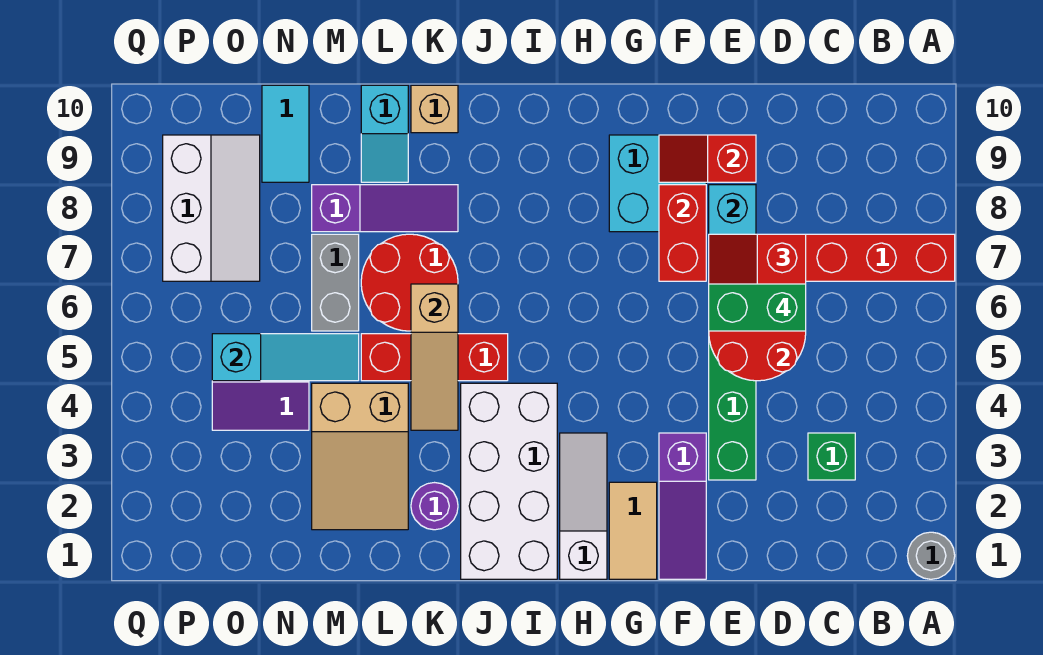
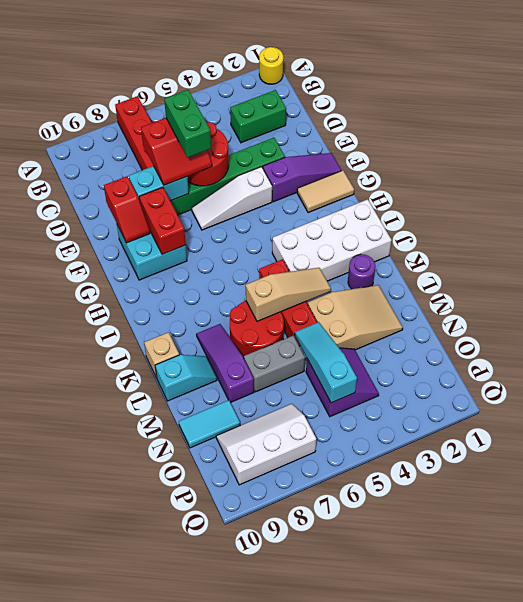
grey round brick A1 level 1 -> yellow round brick A1 level 1
green brick C3 level 1 -> green brick C2:C3 level 1
red brick F7:F8 level 2 -> red brick F8:G8 level 2
white slope H1:H3 level 1 top 1 -> white slope F4:F6 level 1 top 4

